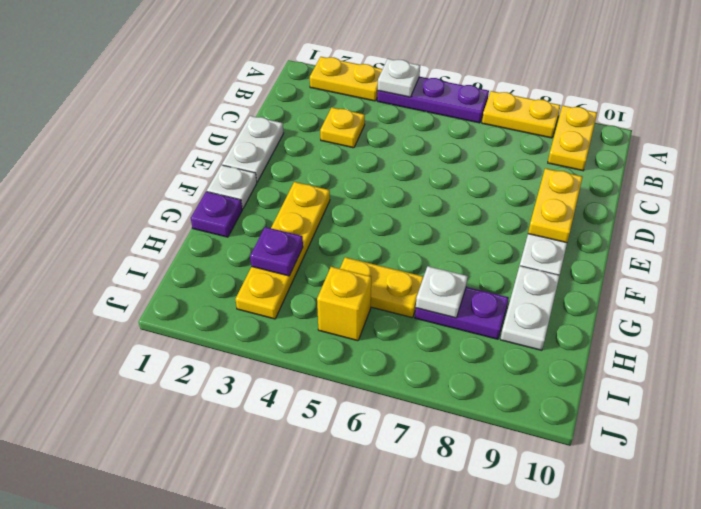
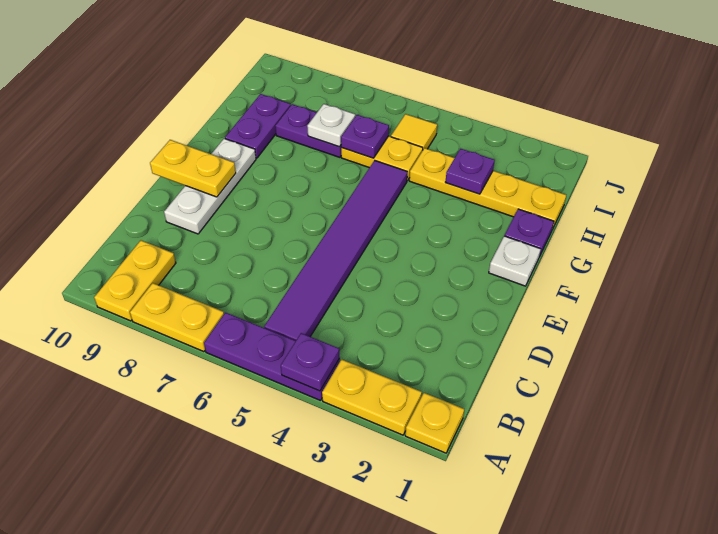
white plate A4 level 2 -> purple plate A4 level 2
none -> purple tile B5:G5 level 1
yellow plate C3 level 1 -> yellow plate A1 level 1
white plate D1:E1 level 1 -> none
yellow plate D9:E9 level 2 -> yellow plate E9:E10 level 2
yellow plate F3:I3 level 1 -> yellow plate H1:H4 level 1
white plate G9:H9 level 1 -> purple plate G9:H9 level 1
none -> purple plate H6 level 2
yellow brick I5 level 1 -> yellow tile I5 level 1

